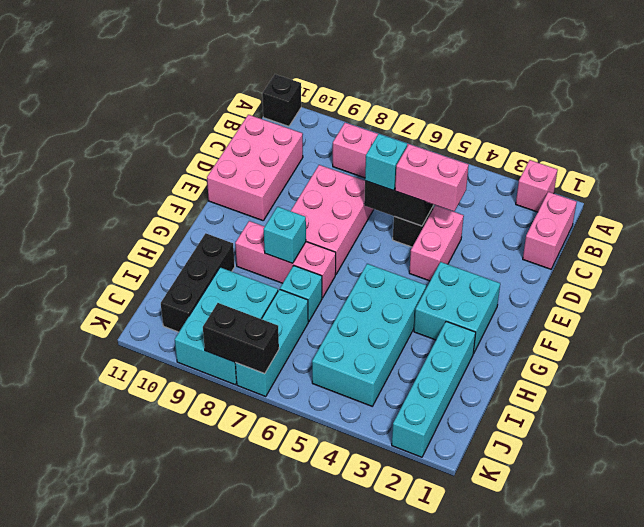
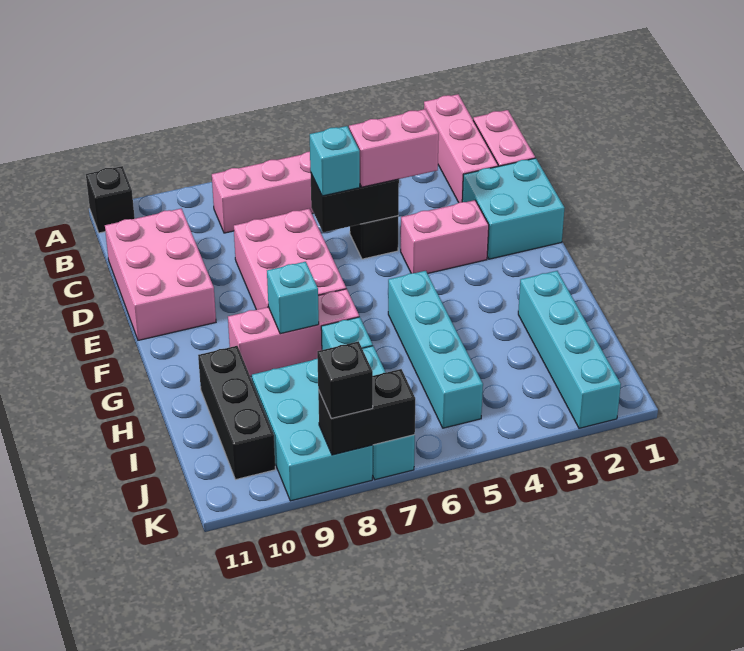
pink brick A2 level 1 -> pink brick A2:C2 level 1
pink brick D4:E4 level 1 -> pink brick E3:E4 level 1
cyan brick F2:G3 level 1 -> cyan brick D1:E2 level 1
cyan brick G4:J5 level 1 -> cyan brick G5:J5 level 1
none -> black brick K8 level 3

